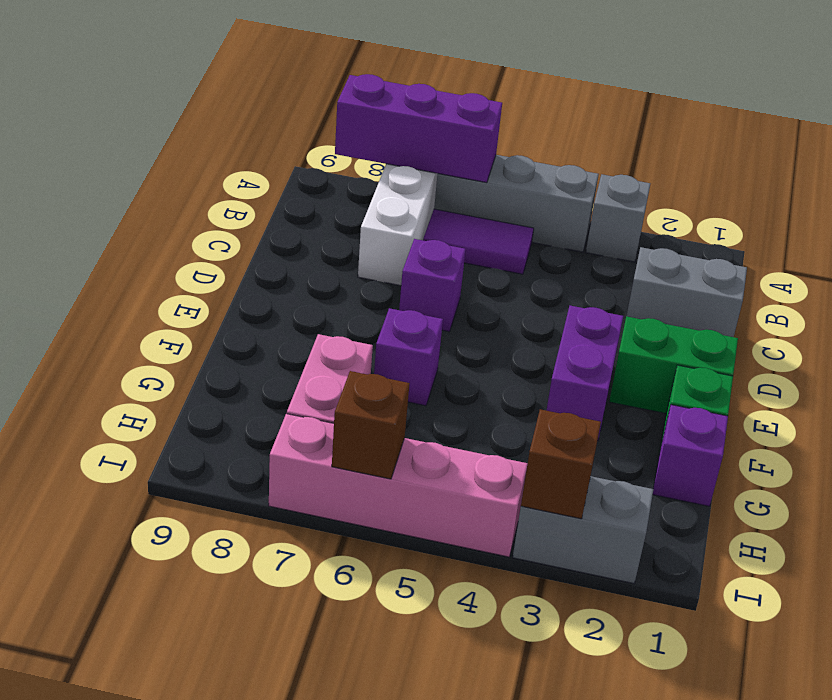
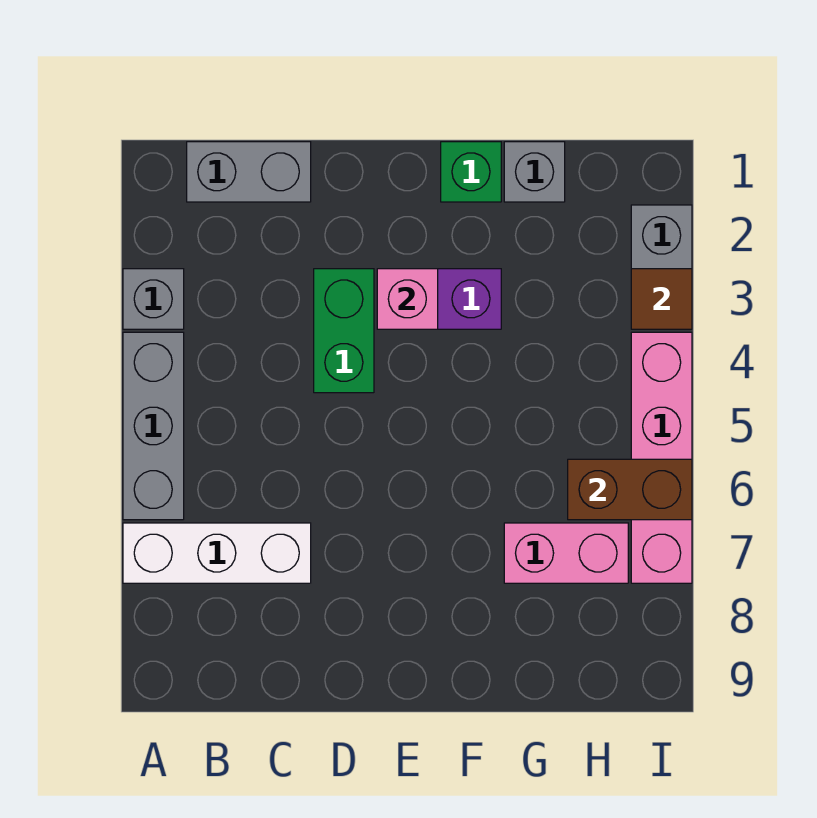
purple brick A6:A8 level 2 -> none
purple tile B5:B6 level 1 -> none
grey brick C1:C2 level 1 -> grey brick B1:C1 level 1
purple brick D6 level 1 -> none
green brick E1:E2 level 1 -> green brick D3:D4 level 1
none -> pink brick E3 level 2
purple brick F6 level 1 -> none
purple brick G1 level 1 -> grey brick G1 level 1
brown brick I3 level 2 -> brown tile I3 level 2
brown brick I6 level 2 -> brown brick H6:I6 level 2

